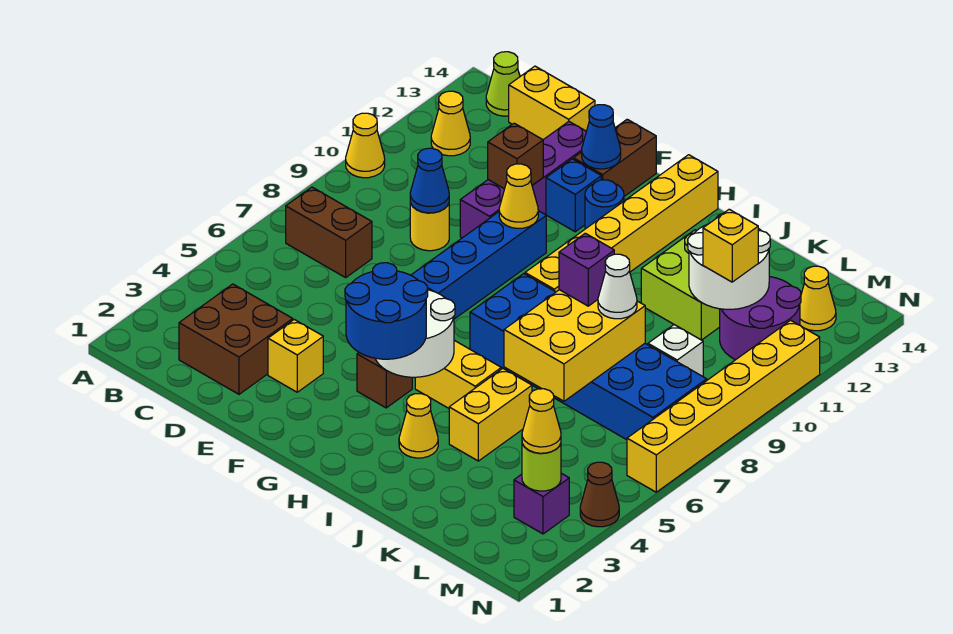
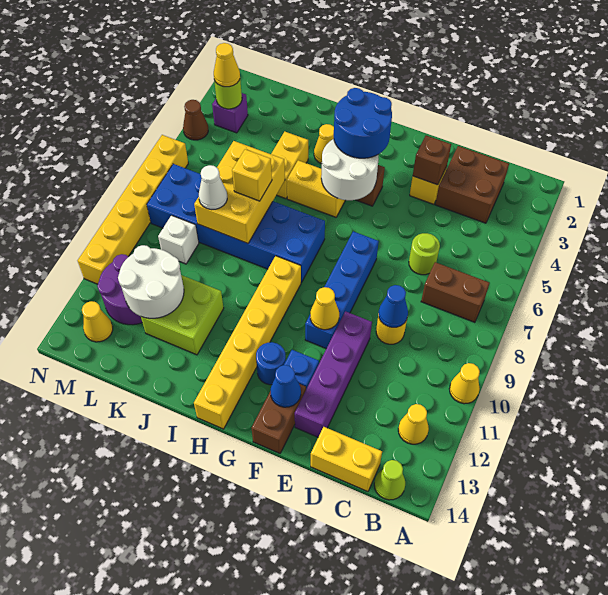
none -> lime round brick D6 level 1
brown brick E11 level 2 -> brown brick E3 level 2
purple brick J8 level 3 -> none
yellow brick L11 level 3 -> yellow brick J7 level 3

